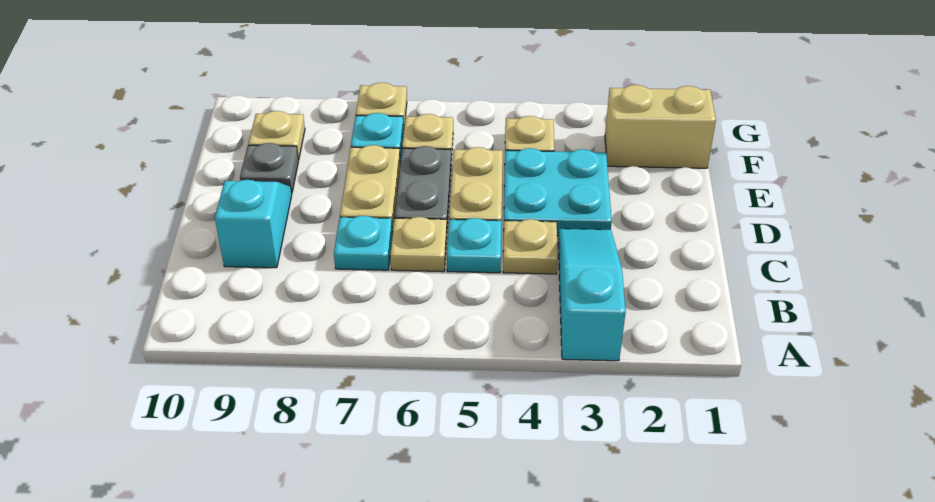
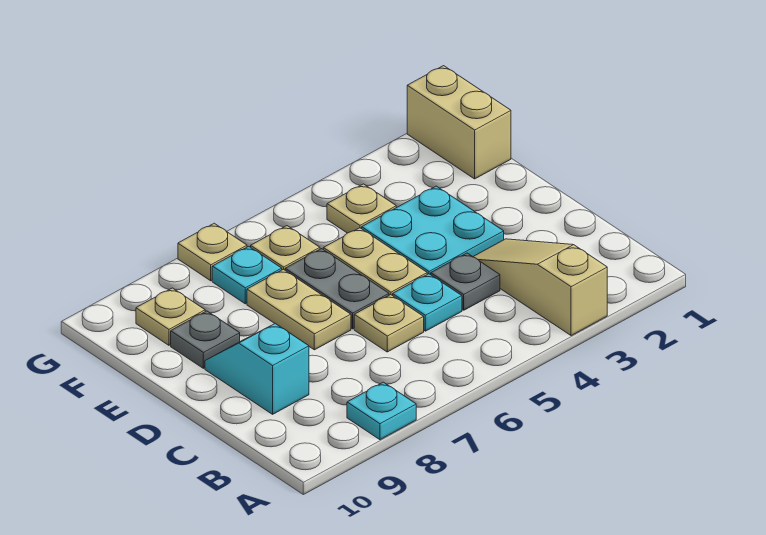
cyan slope A3:C3 level 1 top A -> tan slope A3:C3 level 1 top A
tan plate C4 level 1 -> grey plate C4 level 1
cyan plate C7 level 1 -> cyan plate A8 level 1
tan brick F1:F2 level 1 -> tan brick F1:G1 level 1

